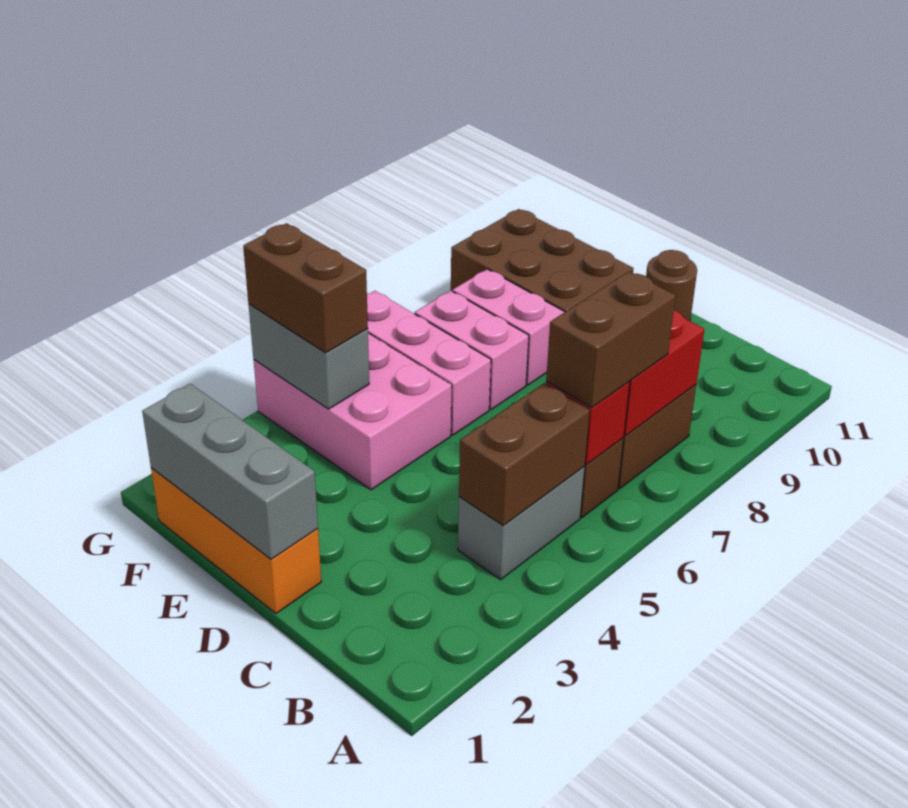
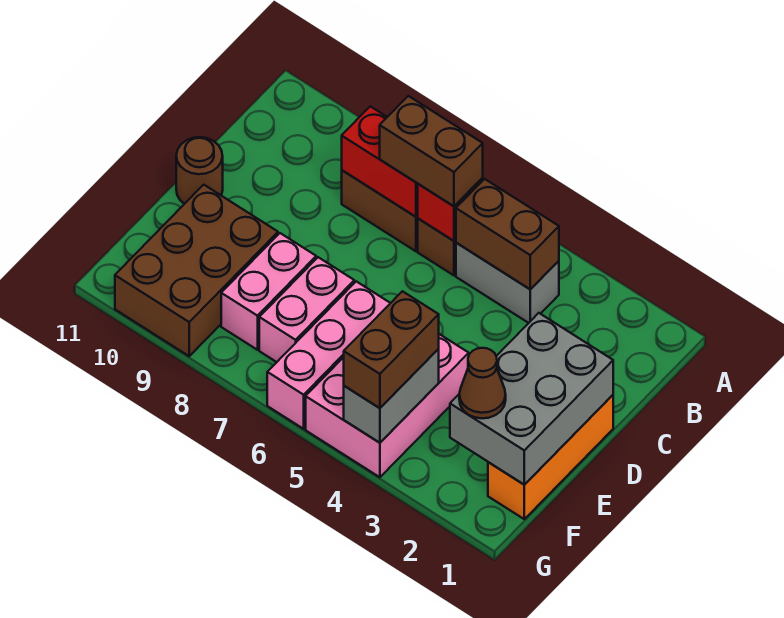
grey brick D1:F1 level 2 -> grey brick D1:F2 level 2
none -> brown cone F2 level 3

